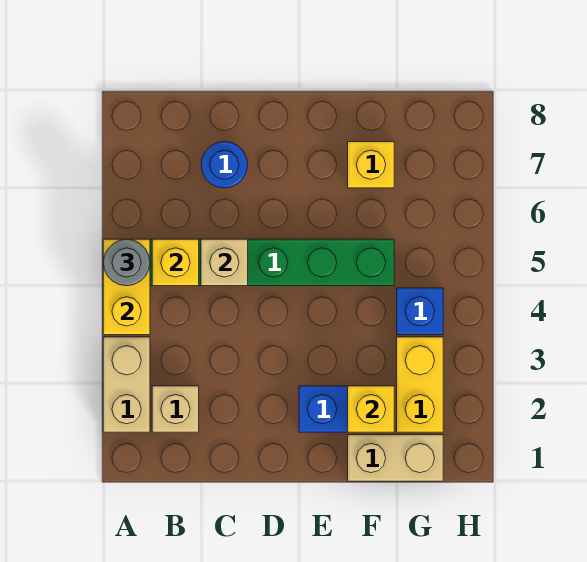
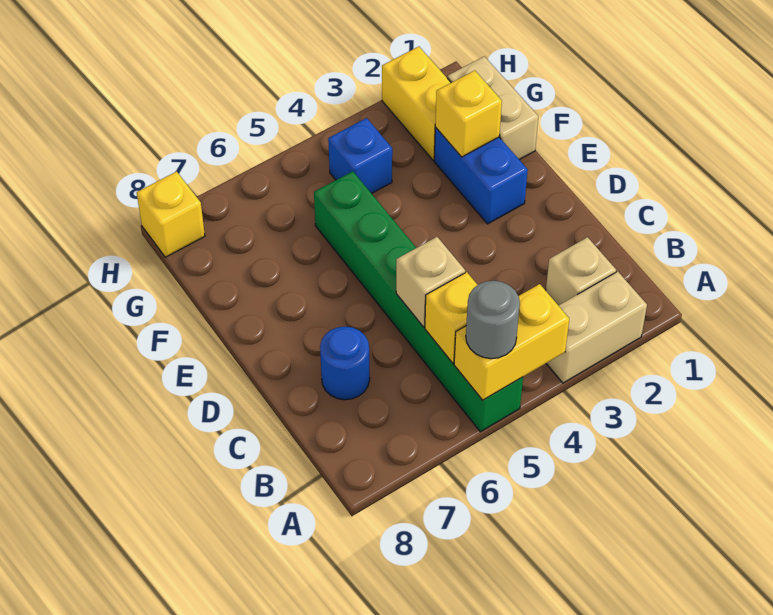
yellow brick F7 level 1 -> yellow brick H8 level 1
yellow brick G2:G3 level 1 -> yellow brick G2:H2 level 1

